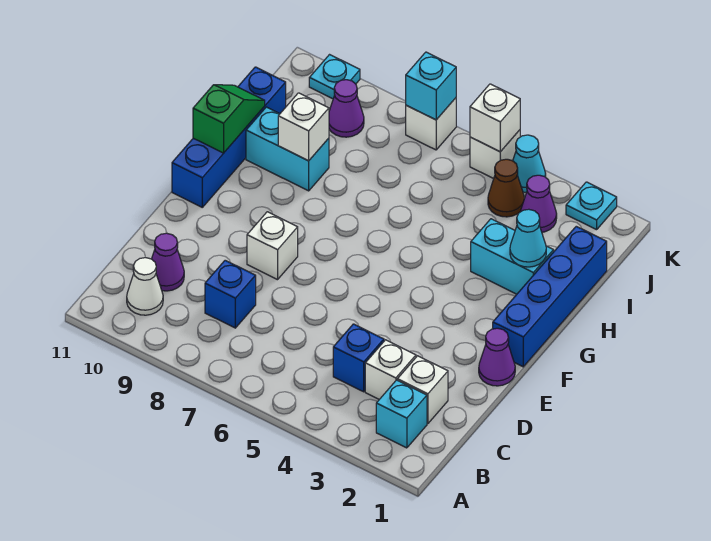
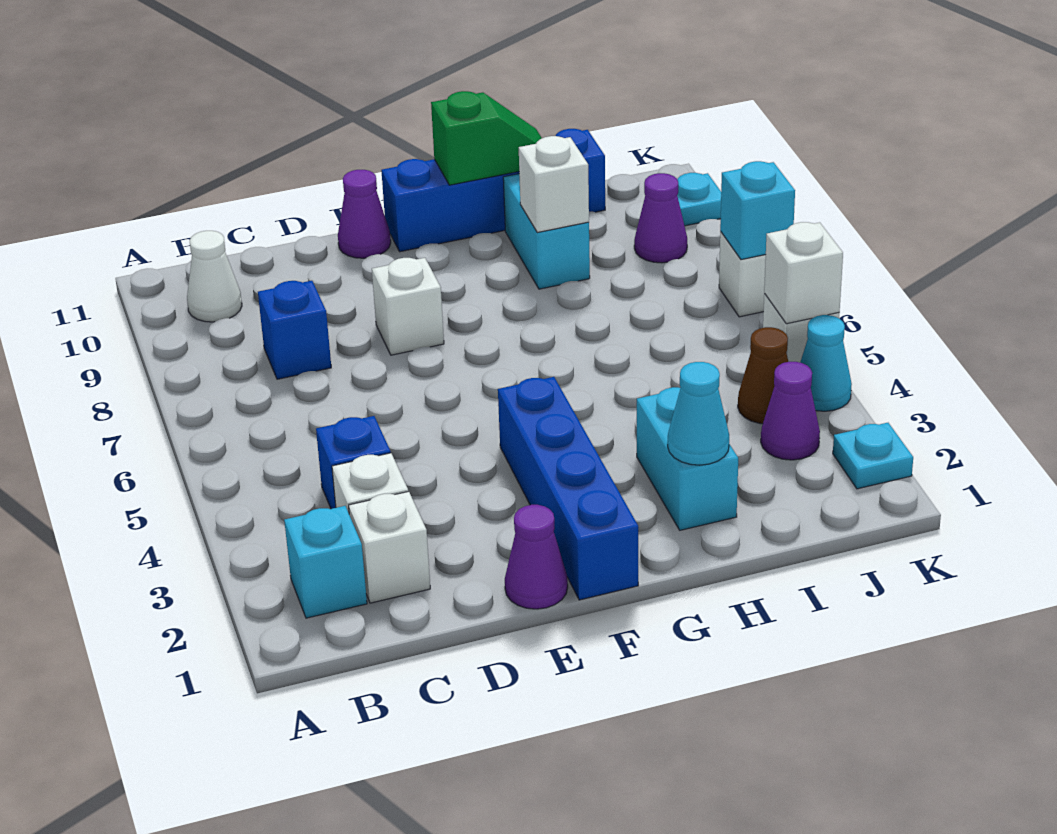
purple cone C10 level 1 -> purple cone E11 level 1
blue brick F1:I1 level 1 -> blue brick F1:F4 level 1

